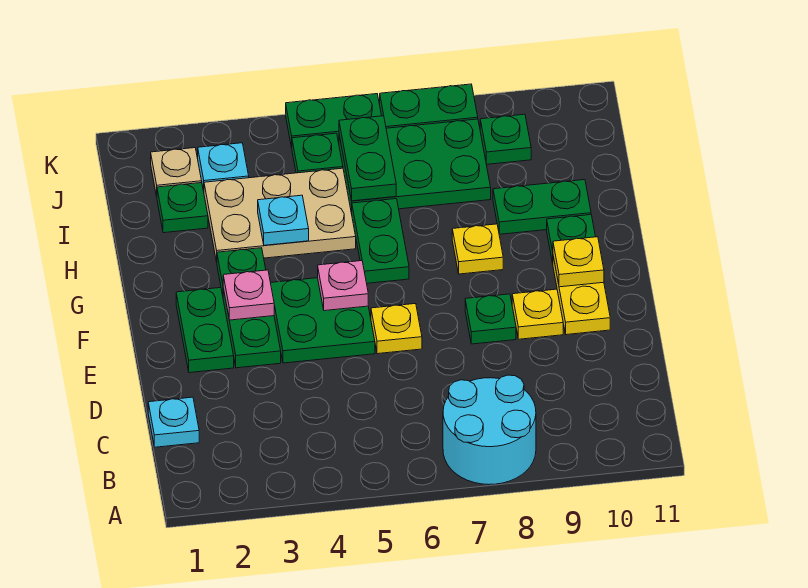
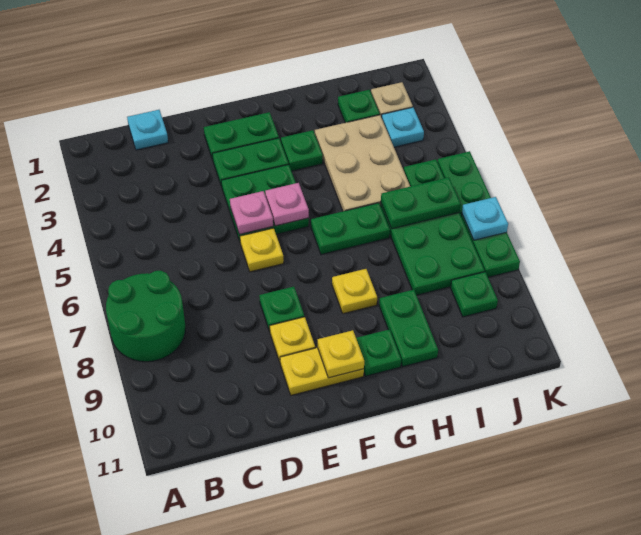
cyan round brick A7:B8 level 1 -> green round brick A7:B8 level 1
pink plate F3 level 2 -> pink plate E5 level 2
cyan plate H4 level 2 -> cyan plate K7 level 2

